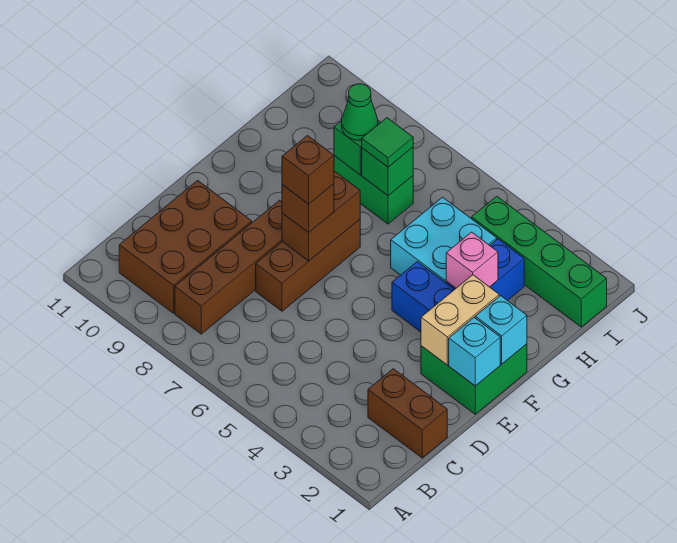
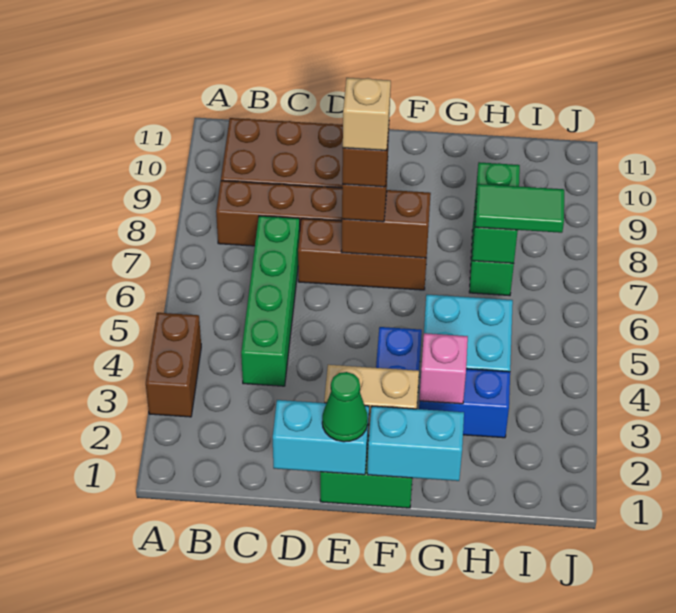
brown brick C1:C2 level 1 -> brown brick A3:A4 level 1
cyan brick E1 level 2 -> cyan brick D1:E1 level 2
none -> tan brick E7 level 5
cyan brick F1 level 2 -> cyan brick F1:G1 level 2
green tile H7 level 3 -> green tile H7:I7 level 3
green cone H8 level 3 -> green cone E1 level 3
green brick I1:I4 level 1 -> green brick C4:C7 level 1

